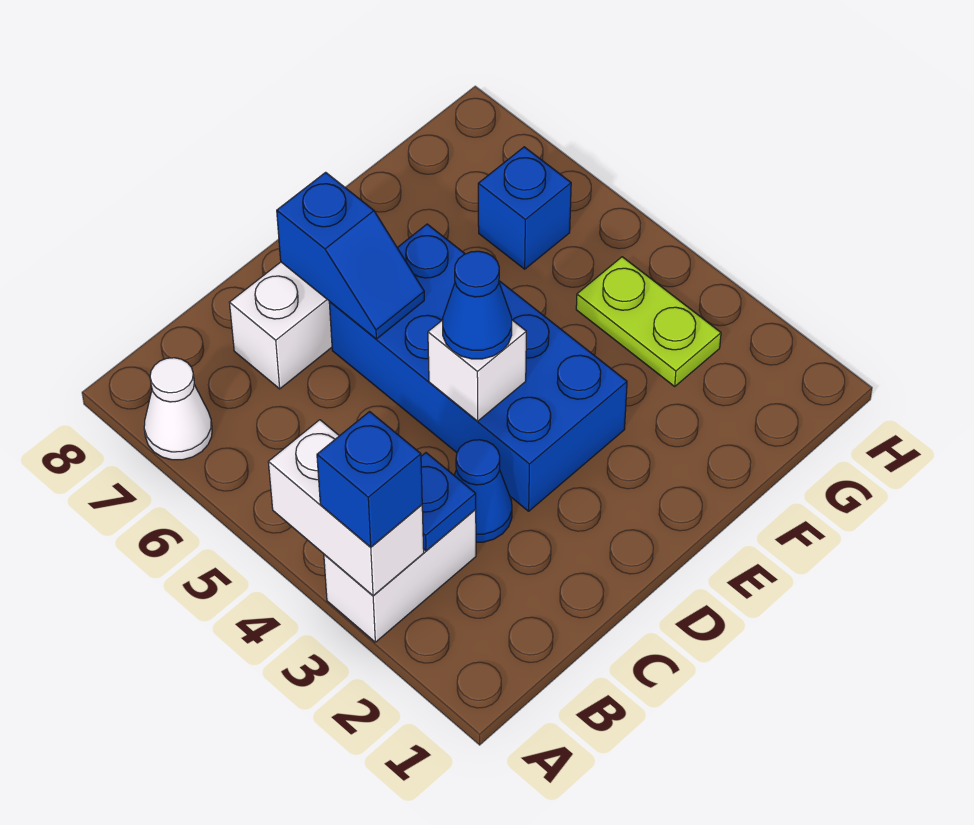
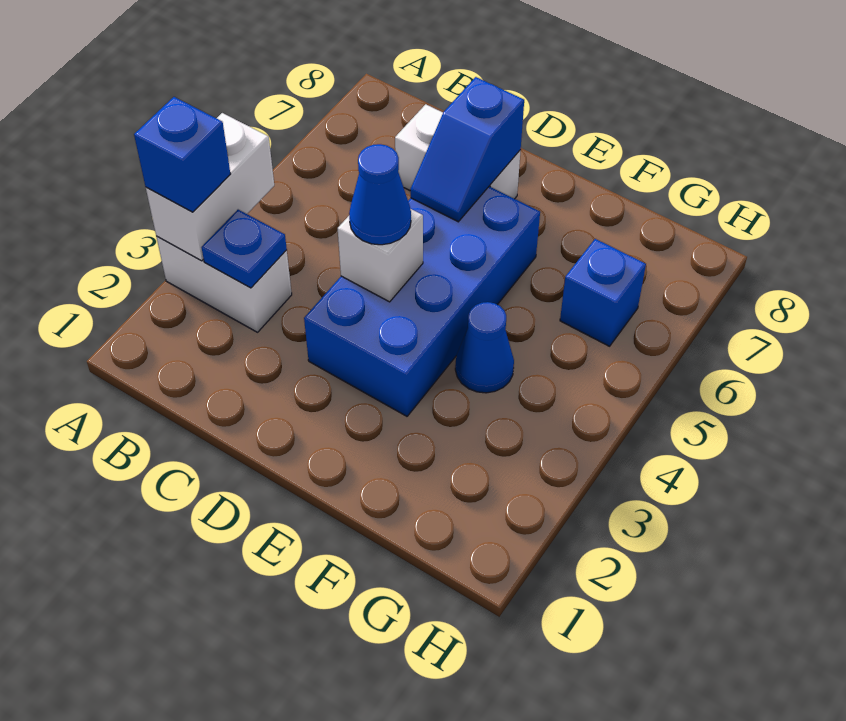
white cone A7 level 1 -> none
blue cone C3 level 1 -> blue cone F4 level 1
lime plate G3:G4 level 1 -> none

